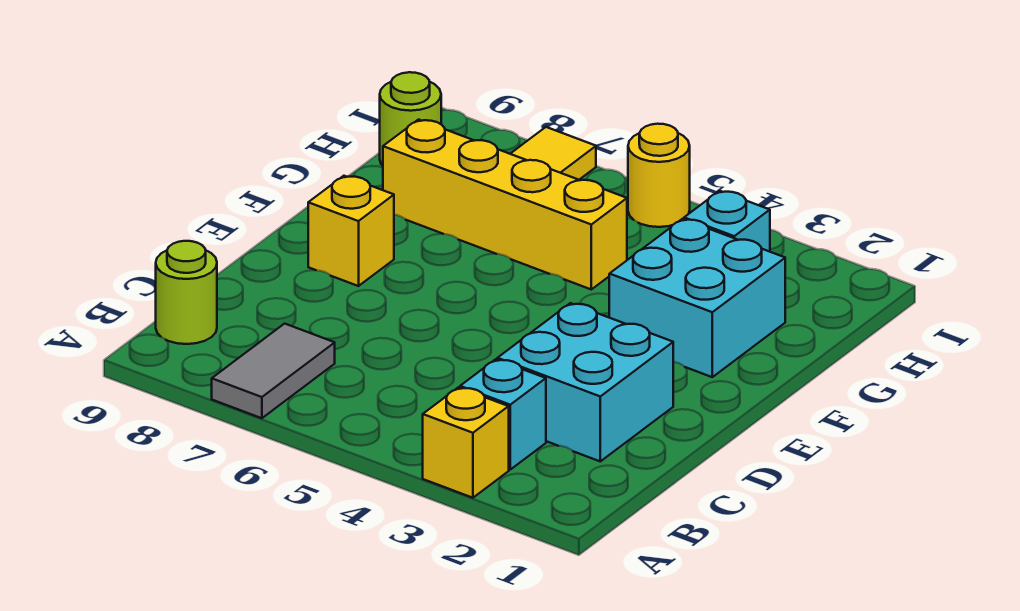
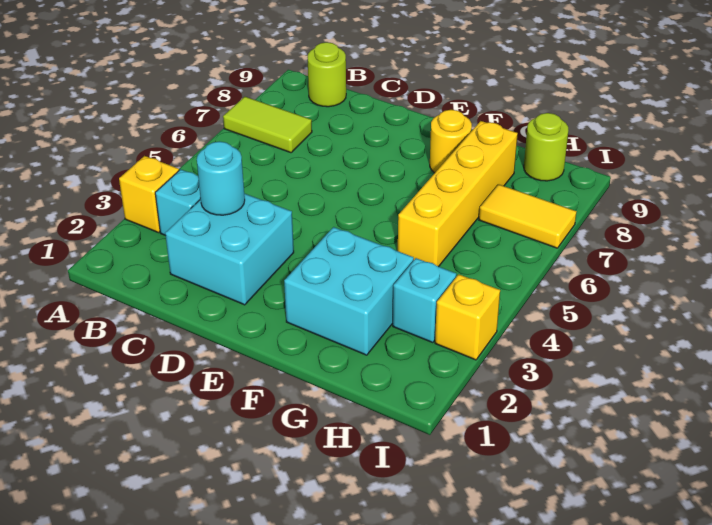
grey tile A7:B7 level 1 -> lime tile A7:B7 level 1
none -> cyan round brick C3 level 2
yellow brick E8 level 1 -> yellow brick I3 level 1
yellow round brick I5 level 1 -> yellow round brick F8 level 1

